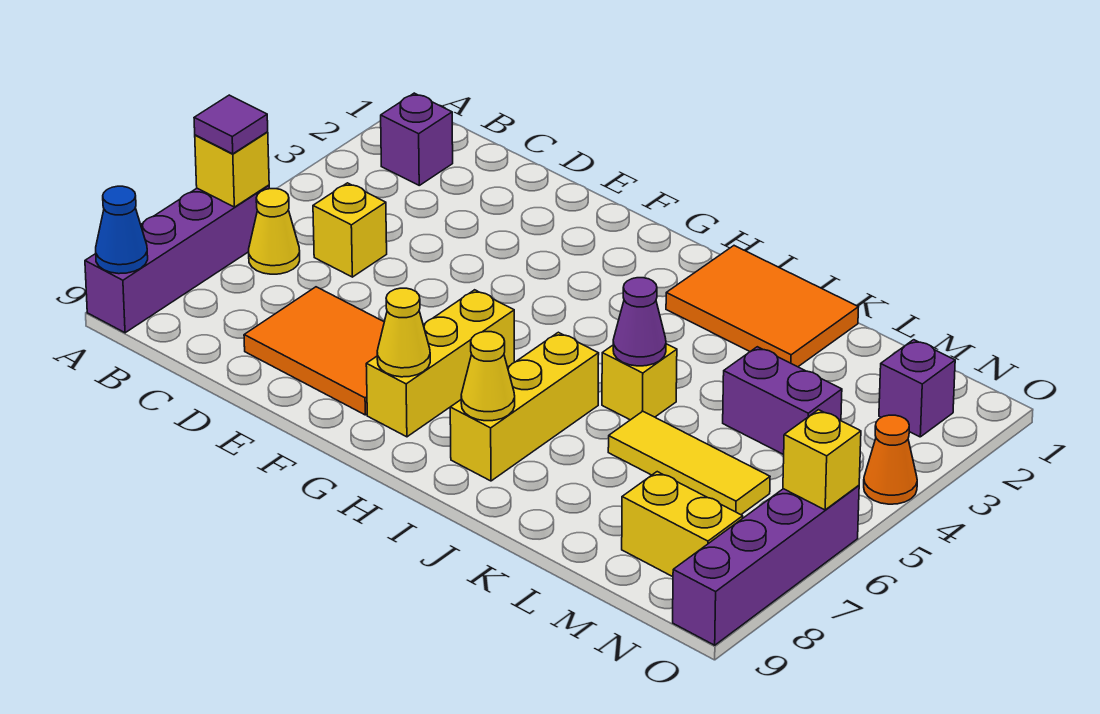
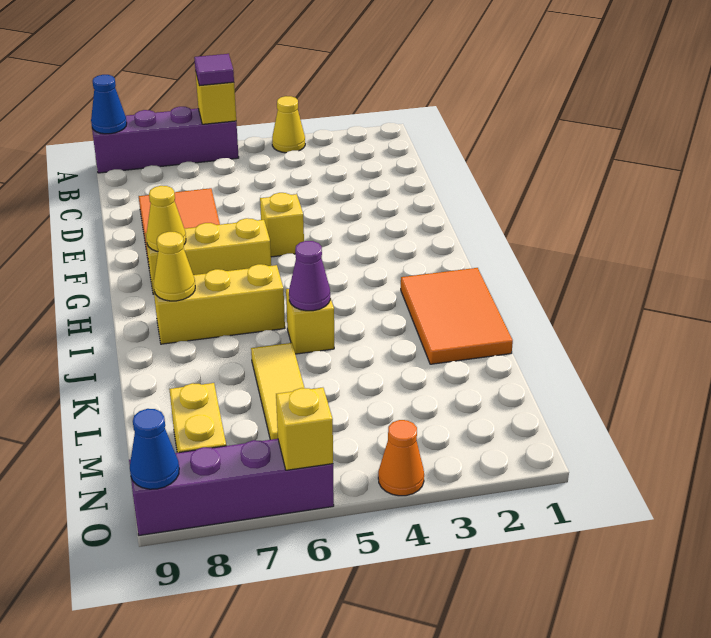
purple brick B2 level 1 -> none
yellow cone B6 level 1 -> yellow cone A4 level 1
yellow brick C5 level 1 -> yellow brick F5 level 1
purple brick L4:M4 level 1 -> none
purple brick N2 level 1 -> none
none -> blue cone O9 level 2

